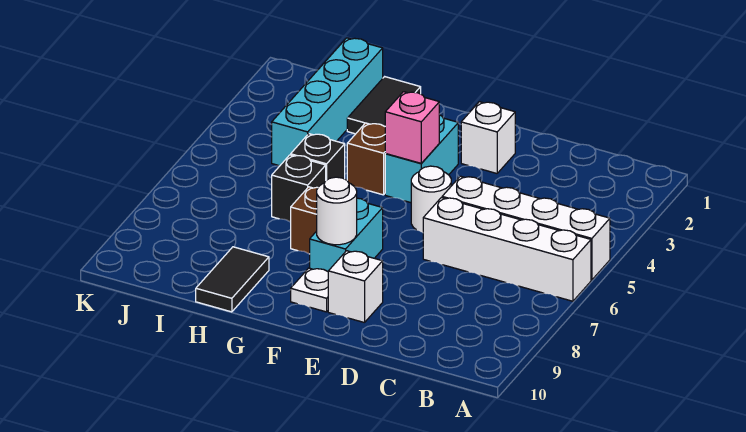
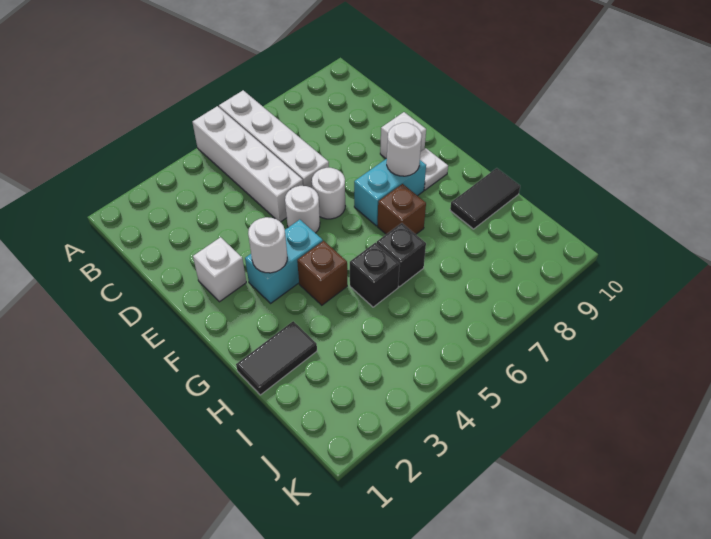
none -> white round brick E6 level 1
none -> white round brick F3 level 2
pink brick F4 level 2 -> none
cyan brick I1:I4 level 1 -> none

